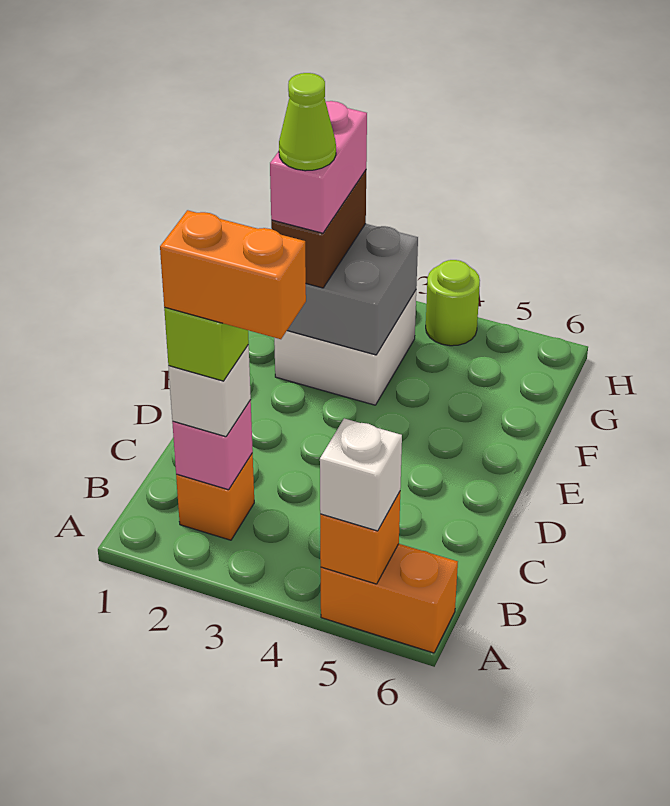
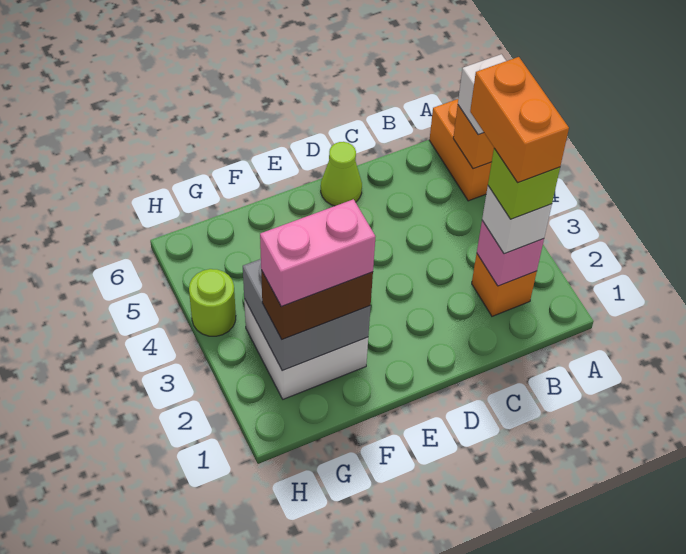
lime cone F2 level 5 -> lime cone D6 level 1

